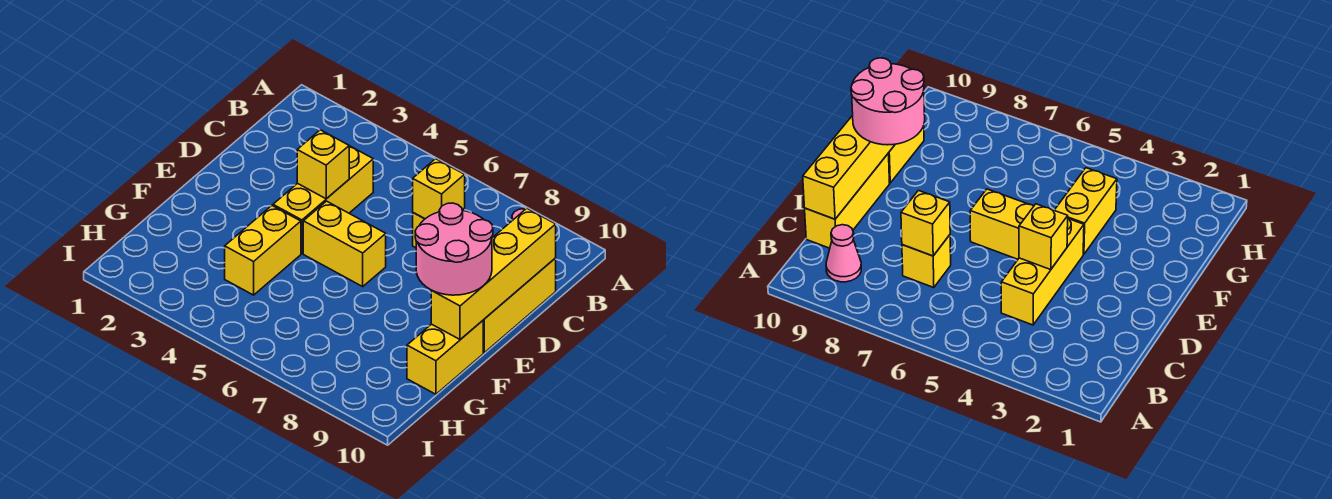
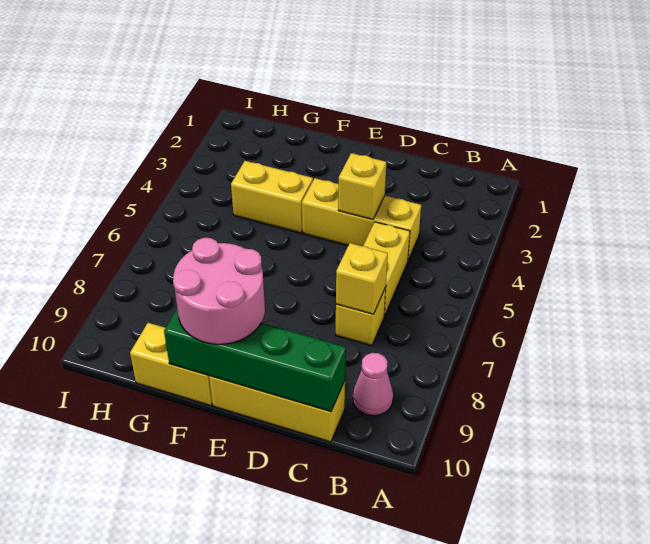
yellow brick C10:F10 level 2 -> green brick C10:F10 level 2
yellow brick E5:E6 level 1 -> yellow brick C5:C6 level 1

